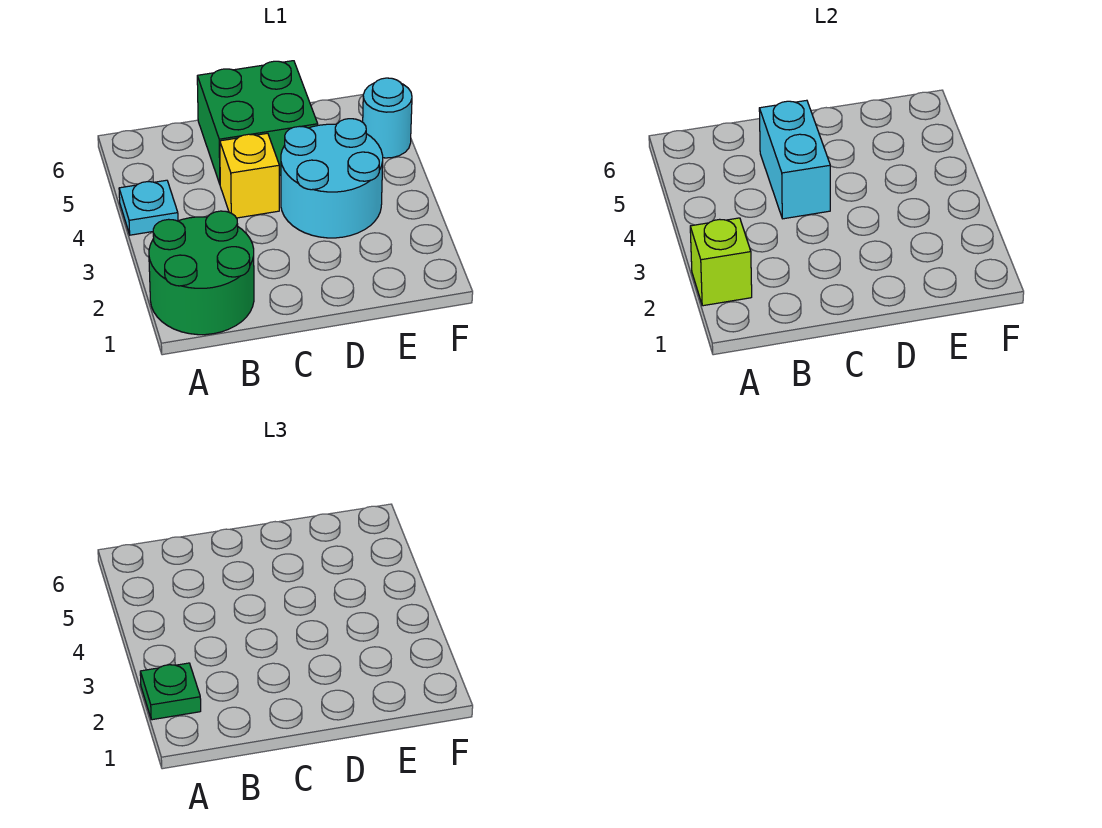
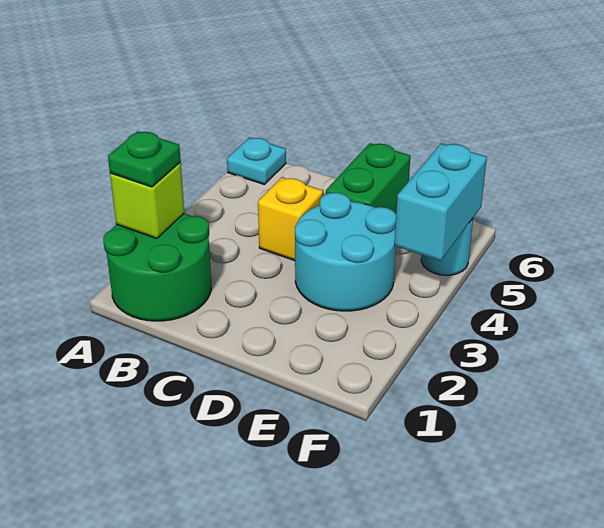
cyan plate A4 level 1 -> cyan plate A6 level 1
cyan brick C4:C5 level 2 -> cyan brick F4:F5 level 2
green brick C5:D6 level 1 -> green brick D5:D6 level 1

